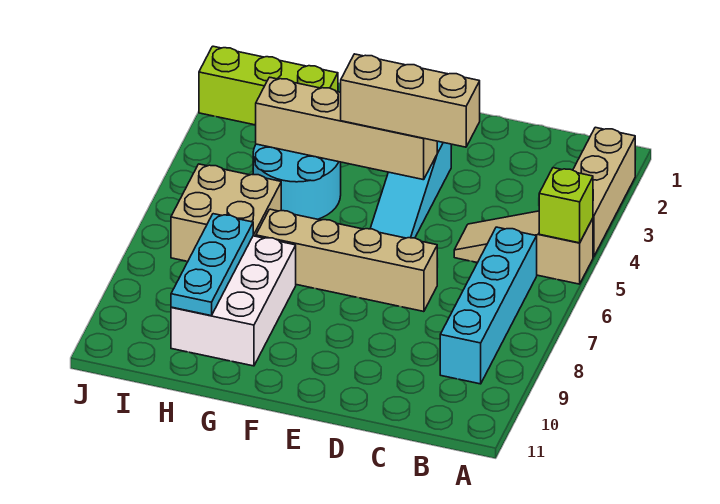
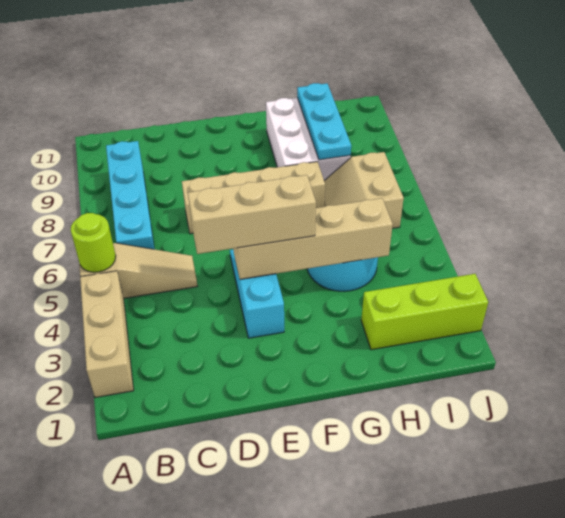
lime brick A5 level 2 -> lime round brick A5 level 2
tan brick H6:I7 level 1 -> tan slope H6:I7 level 1 top I

